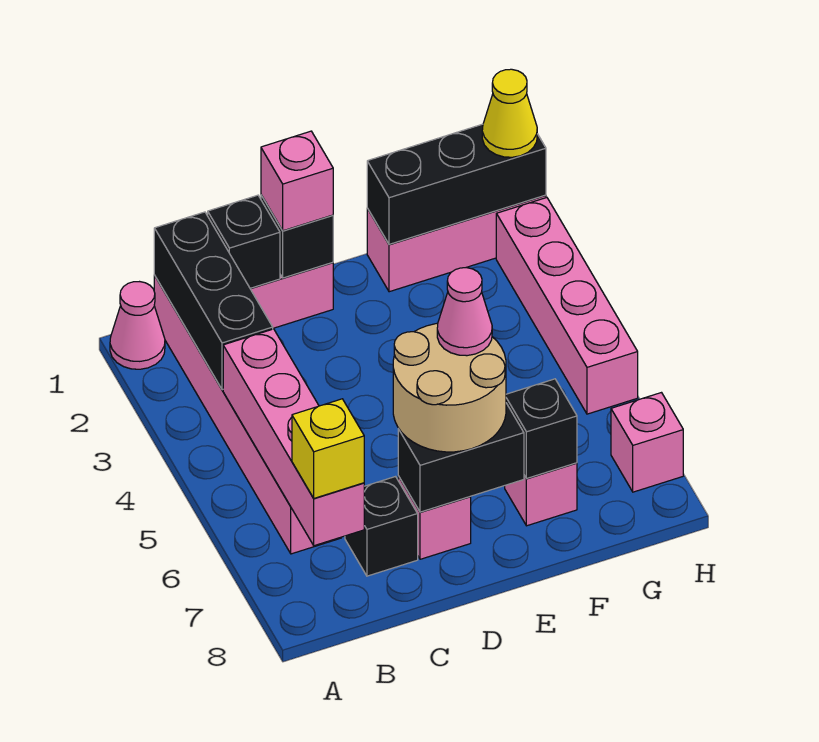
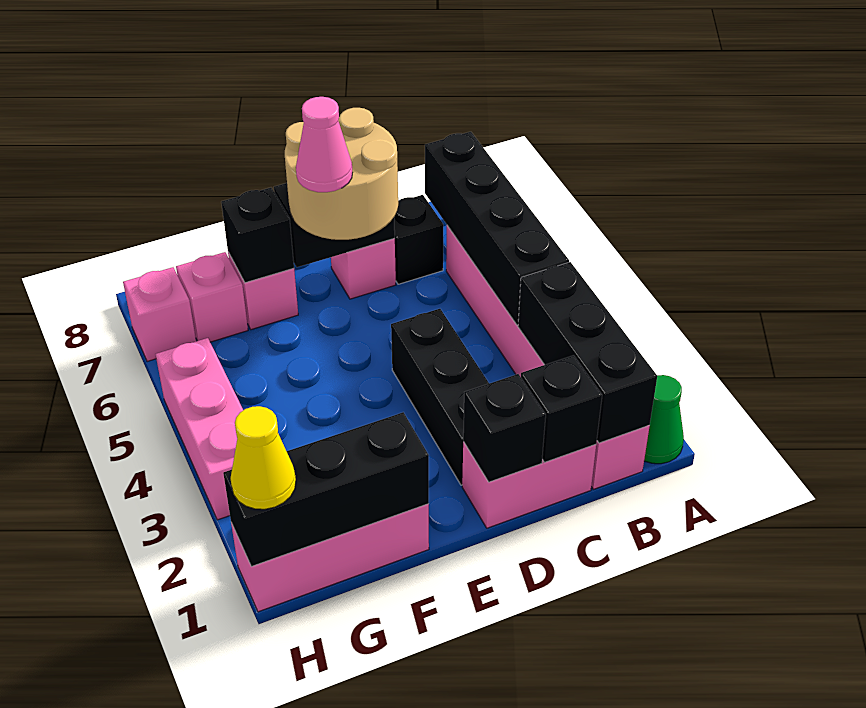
pink cone A1 level 1 -> green cone A1 level 1
pink brick B4:B7 level 2 -> black brick B4:B7 level 2
yellow brick B7 level 3 -> none
pink brick D1 level 3 -> pink brick G7 level 1
none -> black brick D2:D4 level 1
pink brick H2:H5 level 1 -> pink brick H3:H5 level 1

